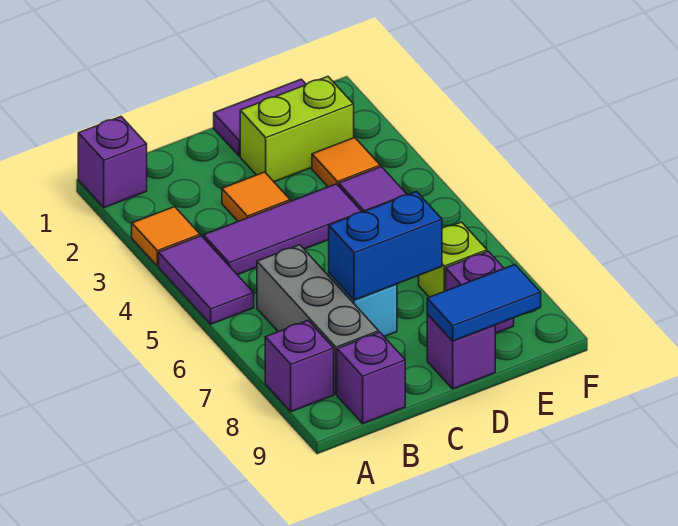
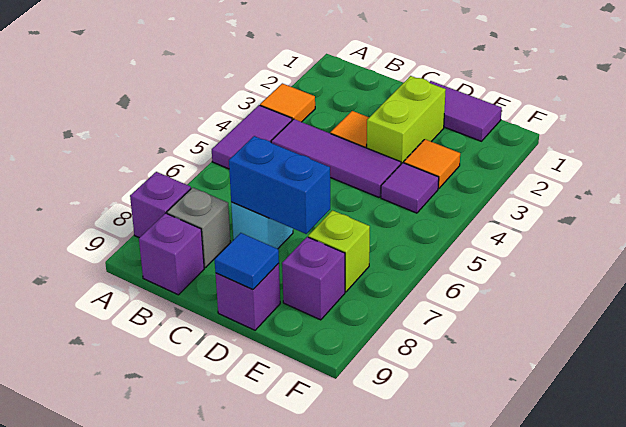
purple brick A1 level 1 -> none
grey brick B6:B8 level 1 -> grey brick B8 level 1
lime brick D2:E2 level 1 -> lime brick D2:D3 level 1
blue tile D9:E9 level 2 -> blue tile D9 level 2

